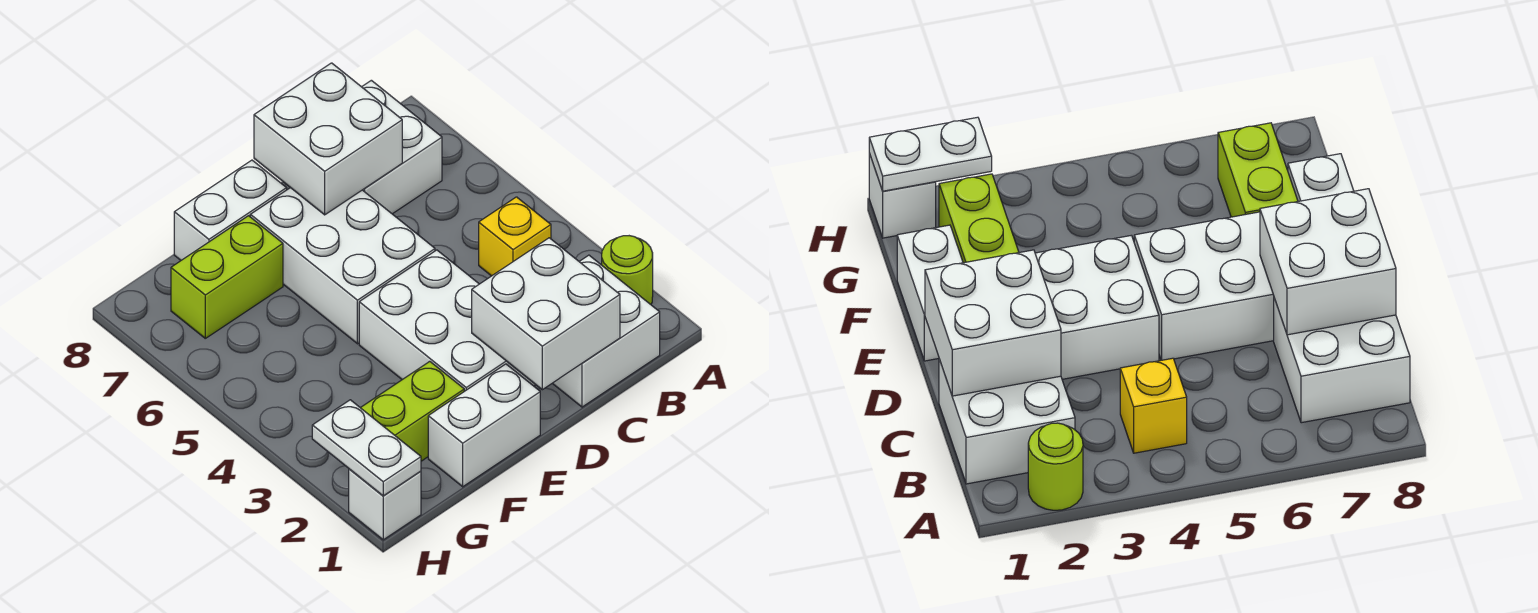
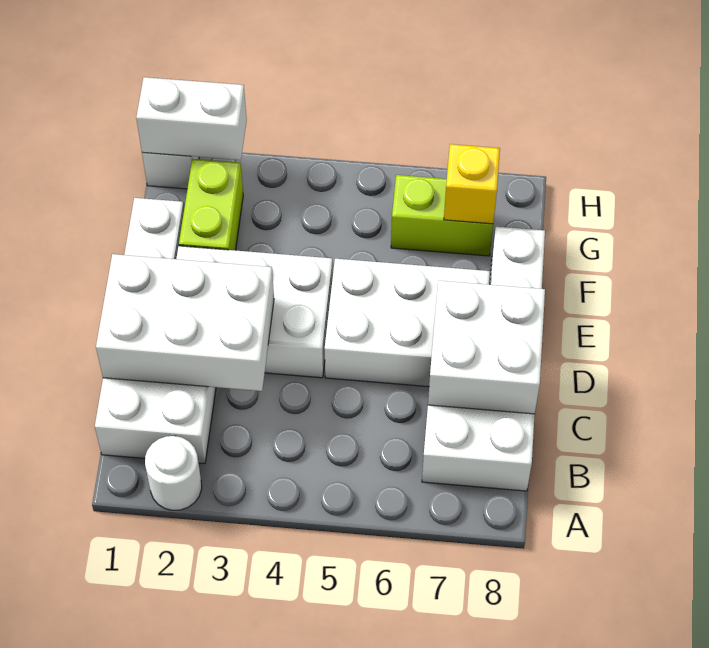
lime round brick A2 level 1 -> white round brick A2 level 1
yellow brick B4 level 1 -> yellow brick G7 level 2
white brick C1:D2 level 2 -> white brick C1:D3 level 2
lime brick F7:G7 level 1 -> lime brick G6:G7 level 1
white plate H1:H2 level 2 -> white brick H1:H2 level 2

